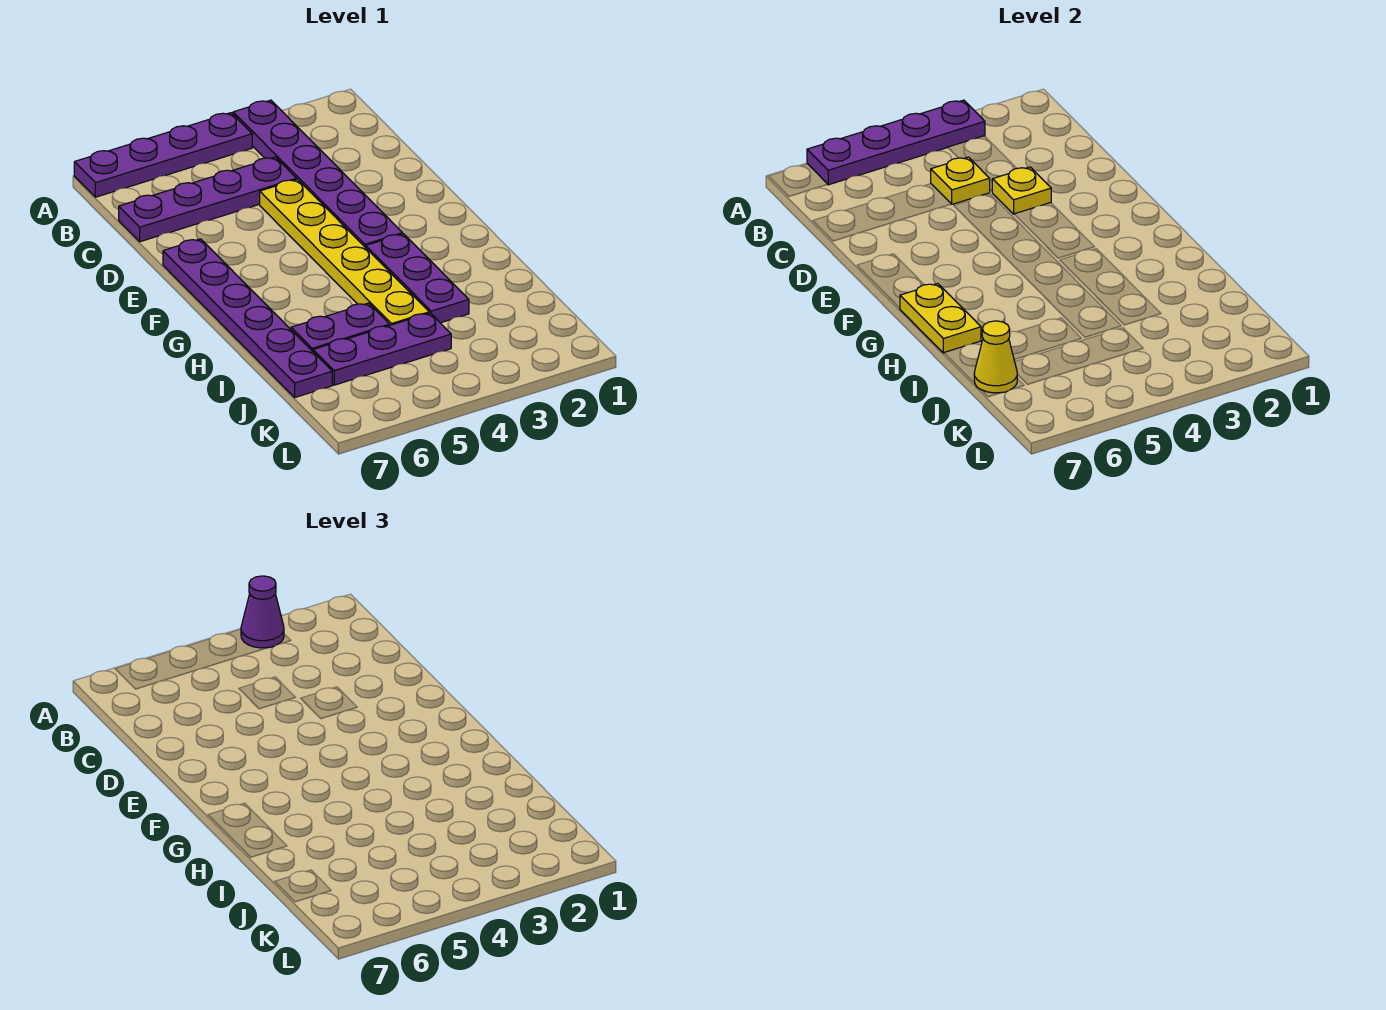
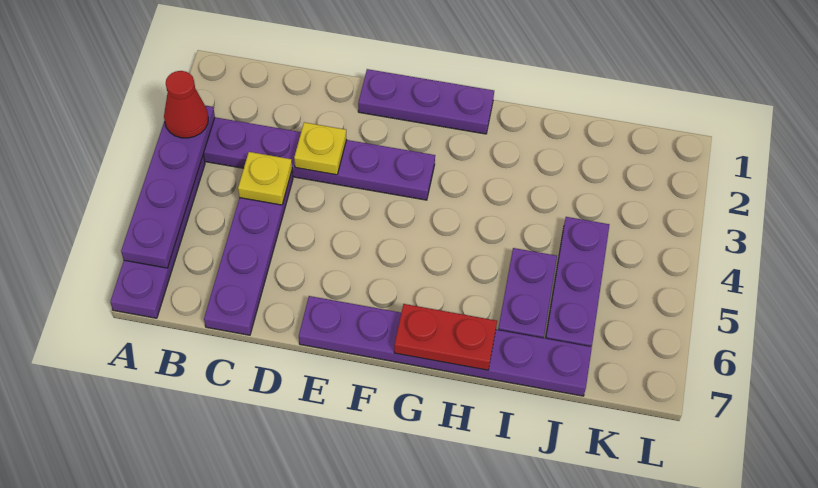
purple cone A3 level 3 -> red cone A3 level 3
yellow plate D4:I4 level 1 -> none
purple plate G3:I3 level 1 -> purple plate E1:G1 level 1
yellow plate G7:H7 level 2 -> red plate G7:H7 level 2
yellow cone J7 level 2 -> none

